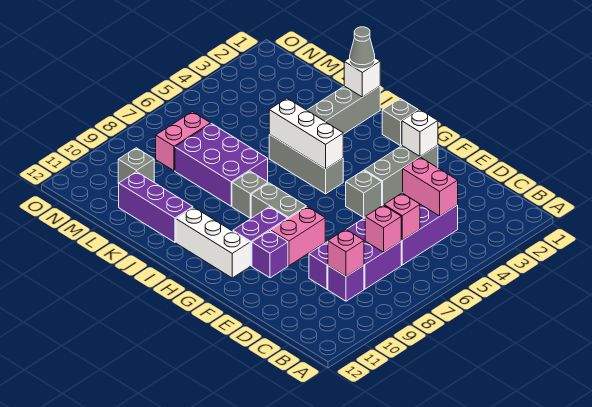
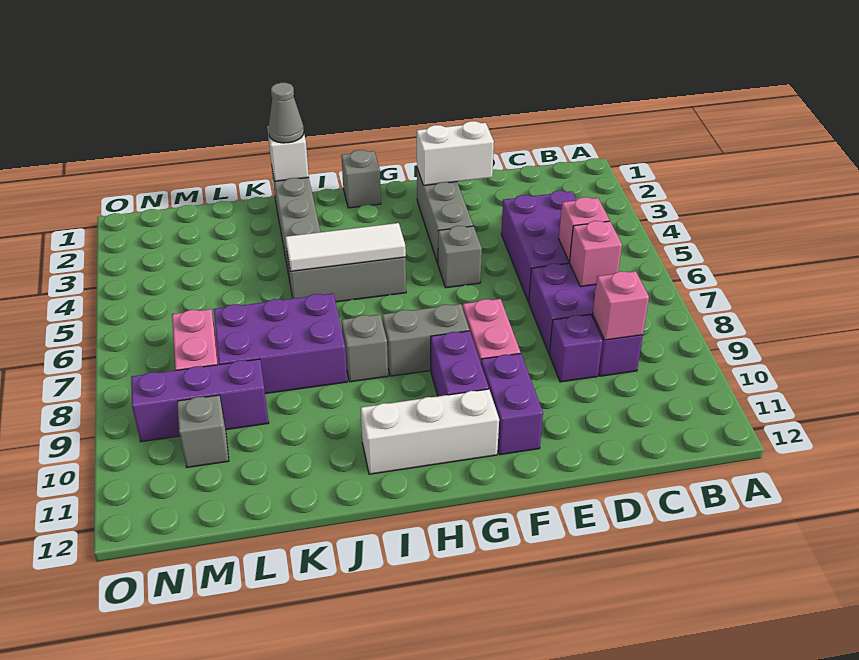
pink brick C4:D4 level 2 -> none
white brick F2 level 2 -> white brick E2:F2 level 2
purple brick F10 level 1 -> purple brick F10:F11 level 1
white brick H5:J5 level 2 -> white tile H5:J5 level 2
purple brick J11:L11 level 1 -> purple brick L9:N9 level 1

